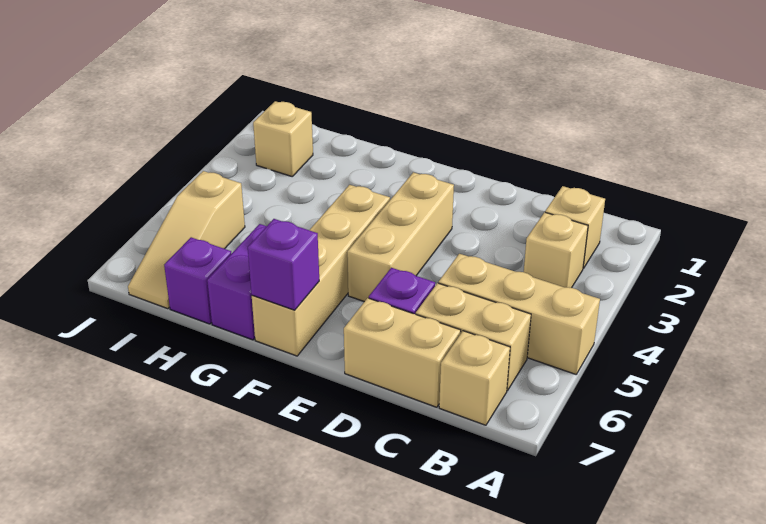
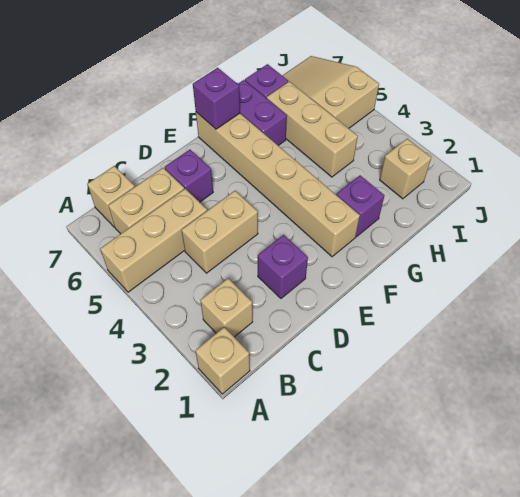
tan brick B3 level 1 -> tan brick A1 level 1
tan brick C7:D7 level 1 -> tan brick C4:D4 level 1
none -> purple brick D2 level 1
tan brick E3:E5 level 1 -> tan brick H4:H6 level 1
tan brick F4:F7 level 1 -> tan brick F2:F7 level 1
none -> purple brick G2 level 1
tan slope I5:I7 level 1 top 5 -> tan slope I5:J7 level 1 top 5

